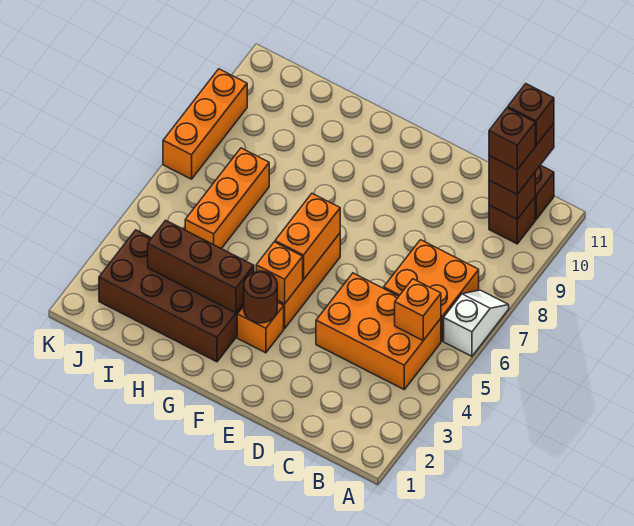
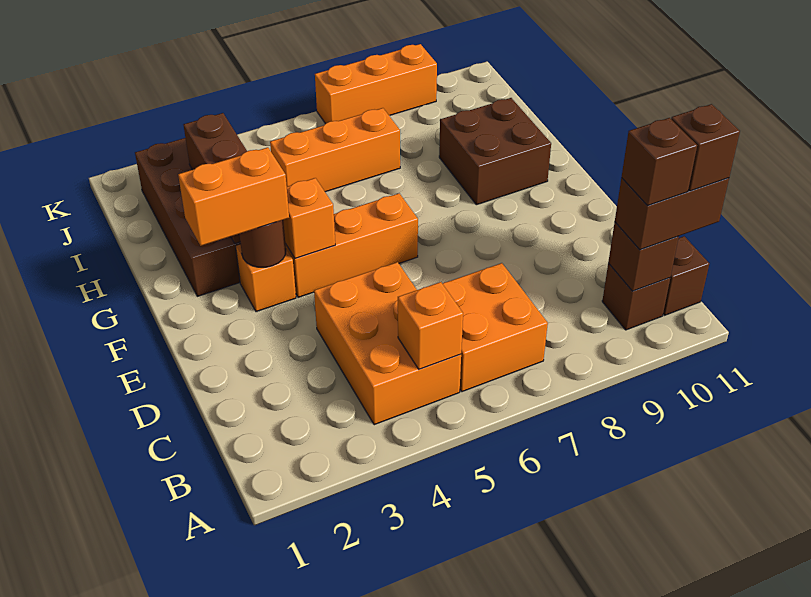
white slope A6:A7 level 1 top 6 -> none
orange brick F5:F6 level 2 -> orange brick F2:F3 level 3
none -> brown brick G9:H10 level 1

